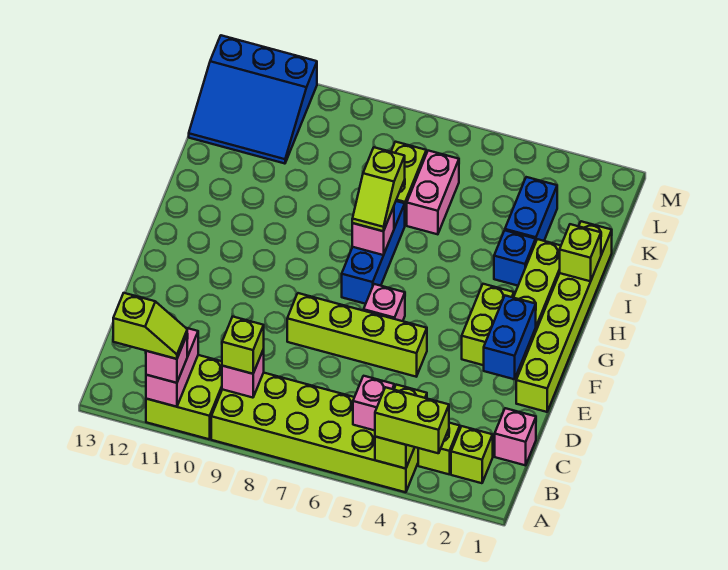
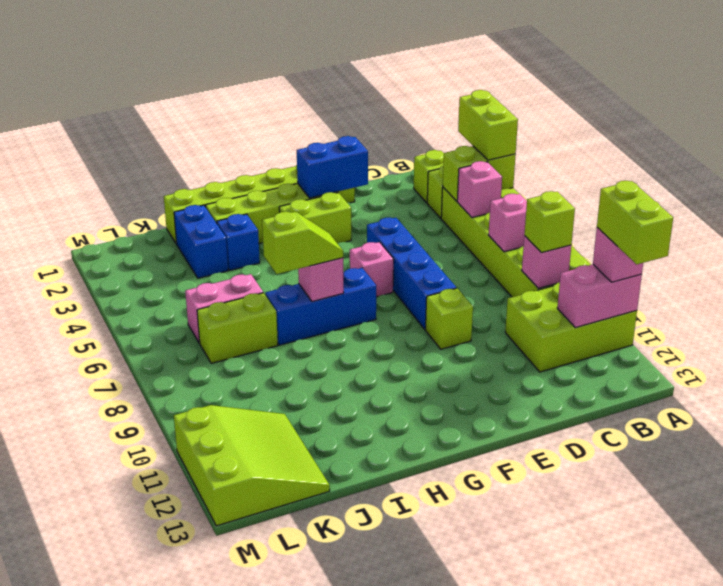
lime brick A10:B11 level 1 -> lime brick A10:C11 level 1
lime slope A11:A12 level 4 top 12 -> lime brick A11:A12 level 4
pink brick C1 level 1 -> pink brick B7 level 2
lime brick E5:E8 level 1 -> blue brick E5:E8 level 1
lime brick I1 level 2 -> lime brick E9 level 1
blue brick J3:K3 level 1 -> blue brick J2:J3 level 1
blue slope K11:M13 level 1 top M -> lime slope K11:M13 level 1 top M

